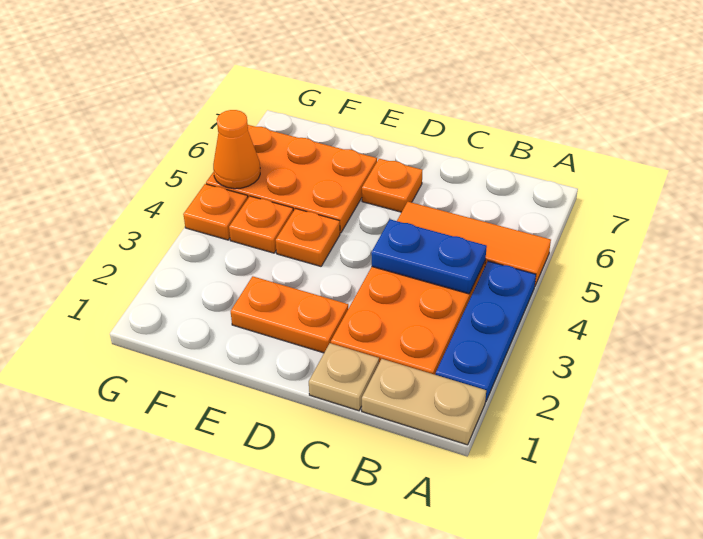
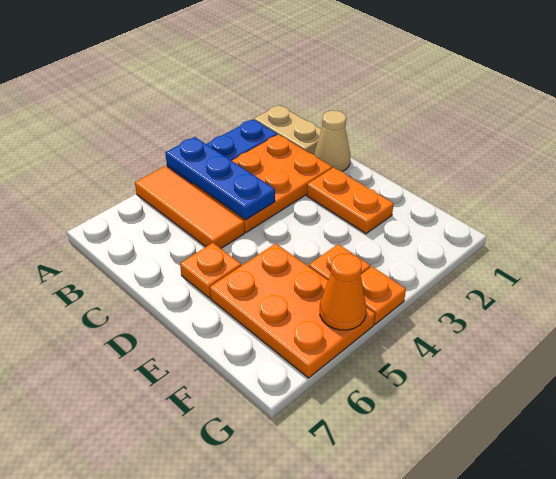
blue plate B4:C4 level 2 -> blue plate A4:C4 level 2
tan plate C1 level 1 -> tan cone C1 level 1
orange plate E4 level 1 -> none

